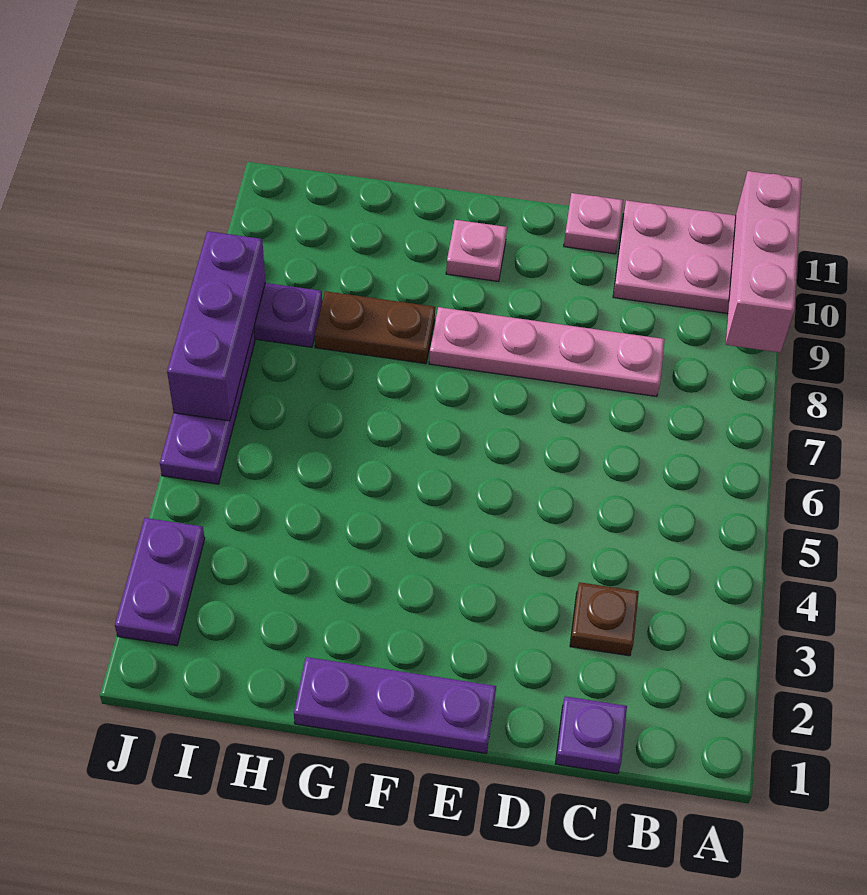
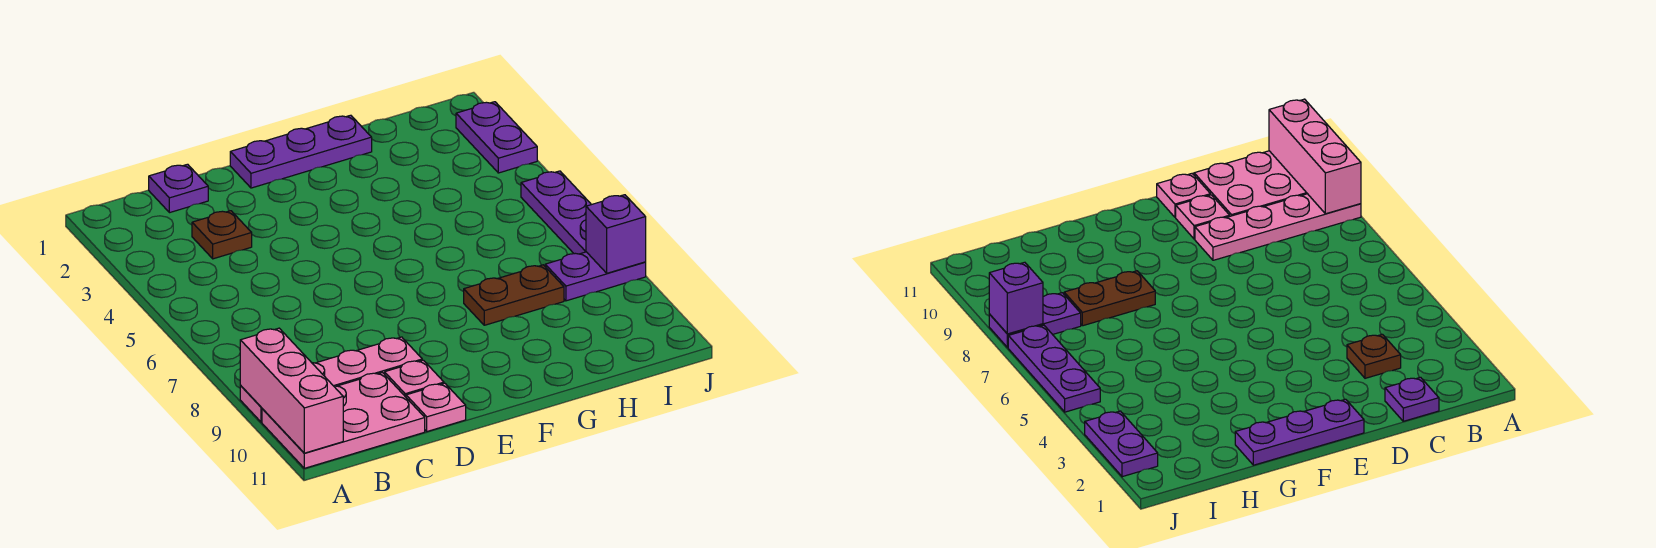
pink plate C8:F8 level 1 -> pink plate A9:D9 level 1
pink plate F10 level 1 -> pink plate D10 level 1
purple brick J6:J8 level 2 -> purple brick J8 level 2

